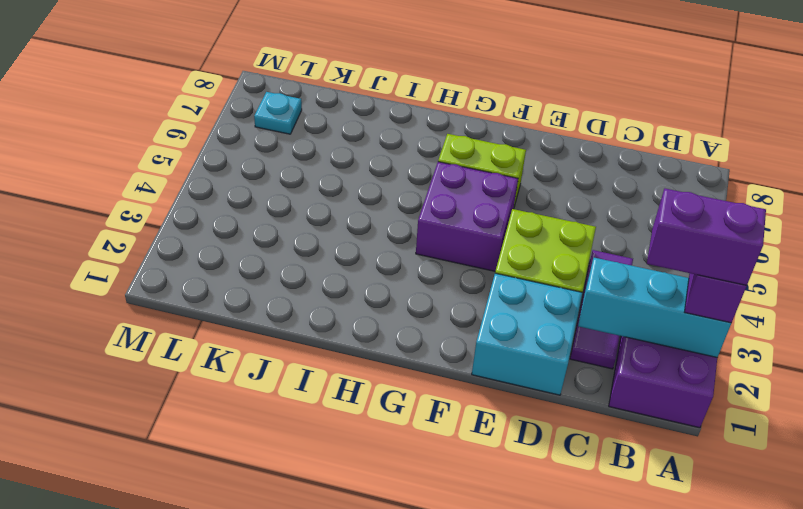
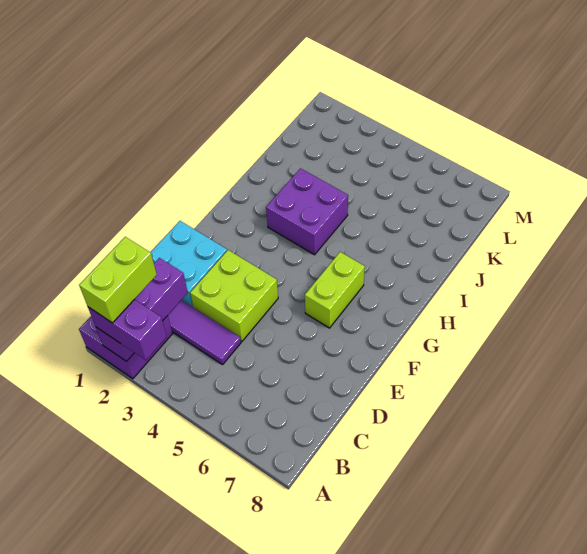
cyan brick A2:C2 level 2 -> purple brick A2:C2 level 2
purple brick A2:B2 level 4 -> lime brick A2:B2 level 4
purple brick F4:G5 level 1 -> purple brick H3:I4 level 1
cyan plate L7 level 1 -> none

